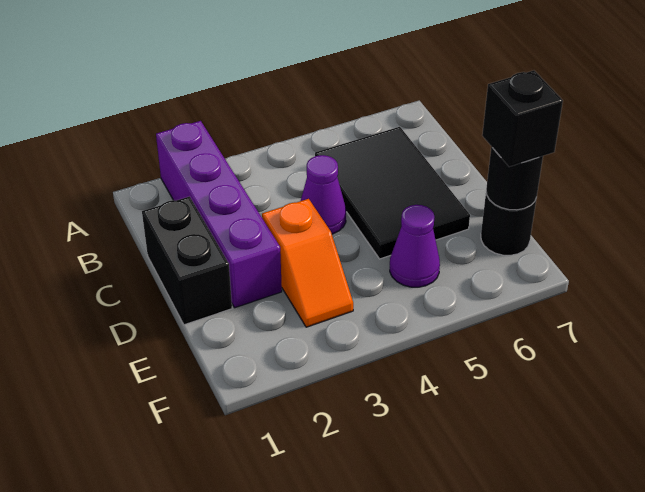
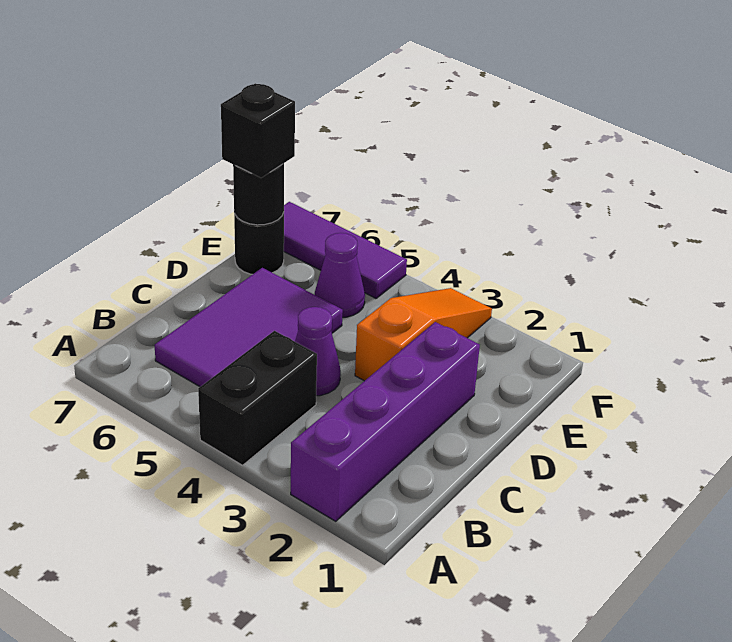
black tile B5:D6 level 1 -> purple tile B5:D6 level 1
black brick C1:D1 level 1 -> black brick A4:B4 level 1
orange slope D3:E3 level 1 top D -> orange slope D3:F3 level 1 top D
none -> purple tile F5:F7 level 1

